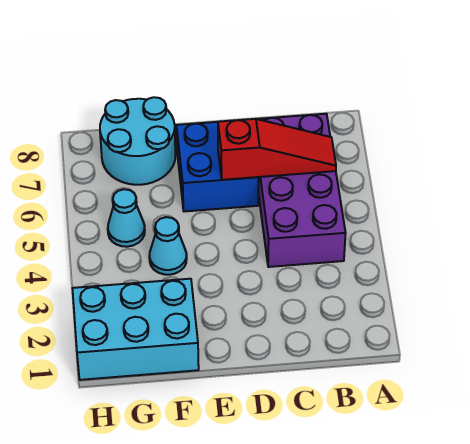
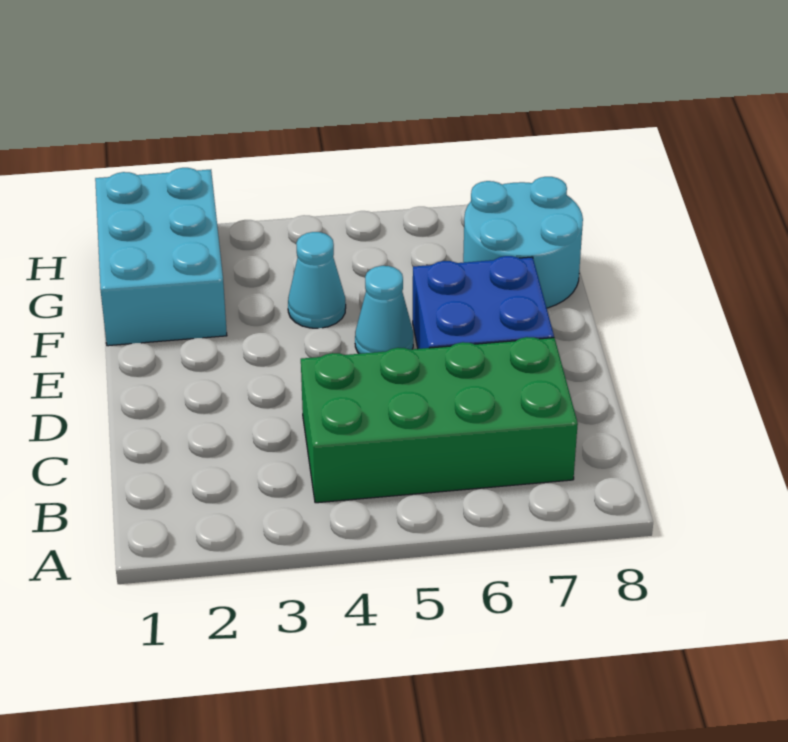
purple brick B4:C7 level 1 -> green brick B4:C7 level 1
red slope B6:D6 level 2 top D -> none
cyan cone G5 level 1 -> cyan cone E5 level 1

